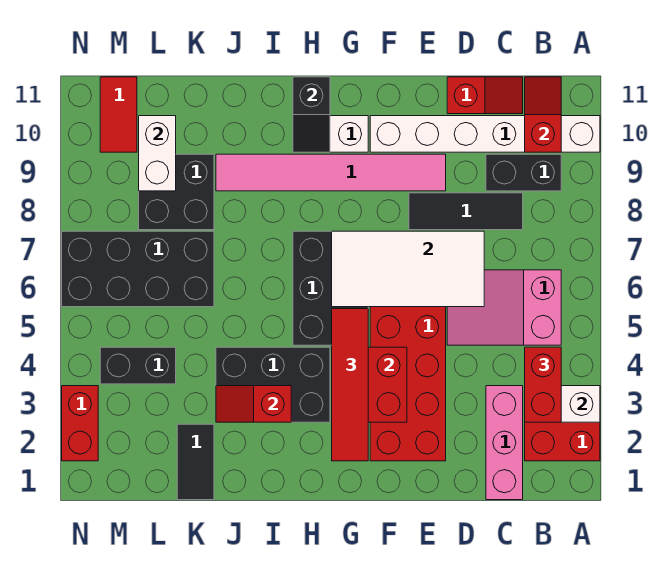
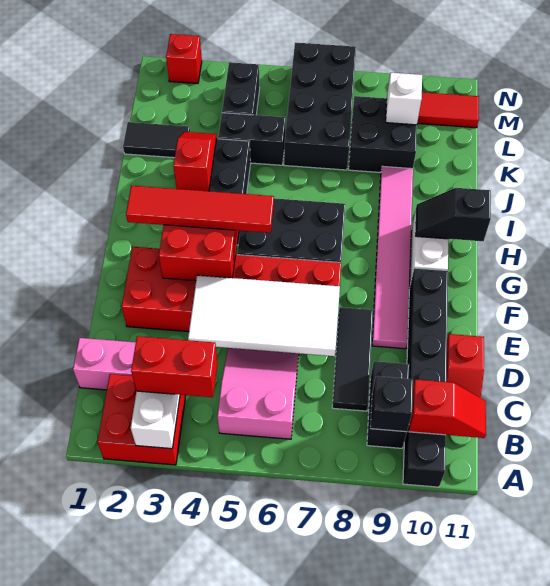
white brick A10:F10 level 1 -> black brick A10:F10 level 1
none -> black brick B9 level 2
white tile D6:G7 level 2 -> white tile D4:E7 level 2
none -> black brick K4:K5 level 1
white brick L9:L10 level 2 -> white brick L9 level 2
red brick N2:N3 level 1 -> red brick N2 level 1

